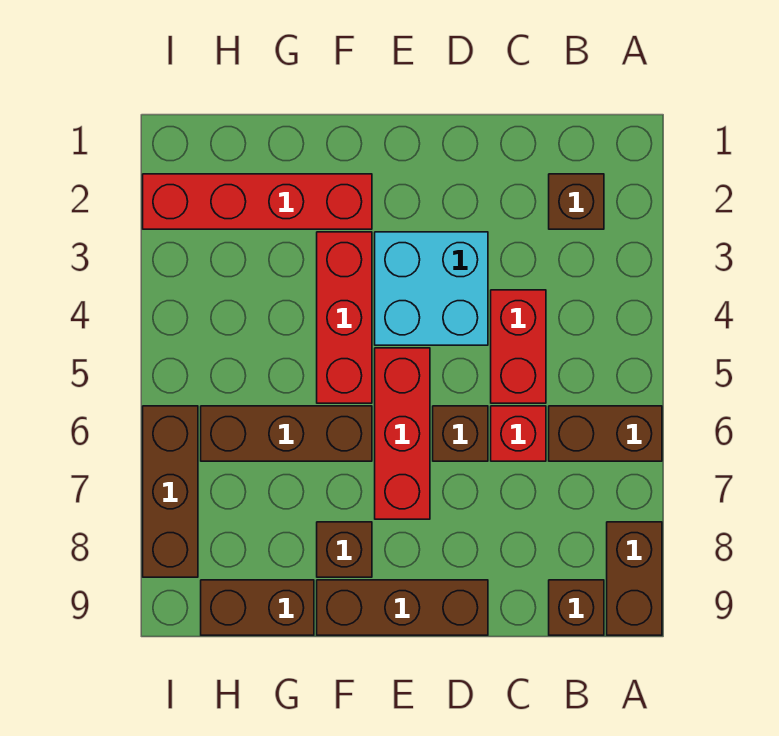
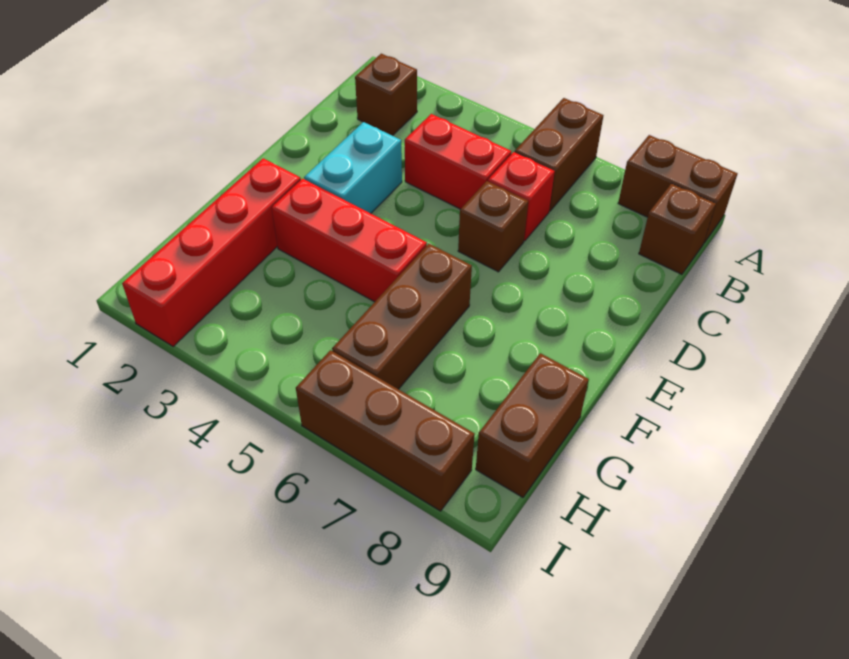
cyan brick D3:E4 level 1 -> cyan brick D3:E3 level 1
brown brick D9:F9 level 1 -> none
red brick E5:E7 level 1 -> none
brown brick F8 level 1 -> none

